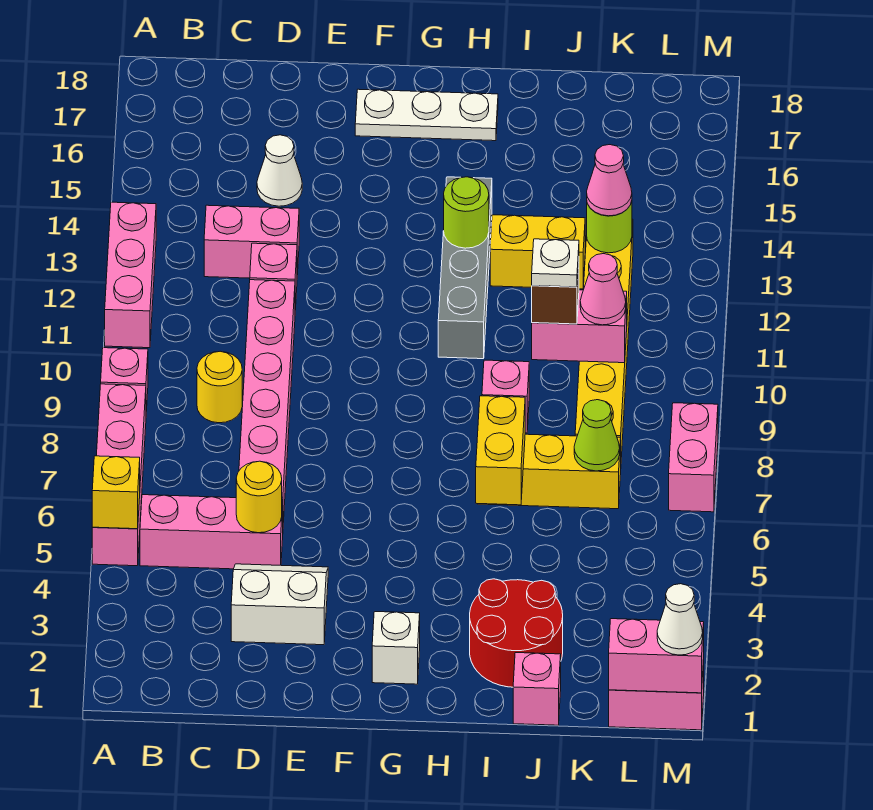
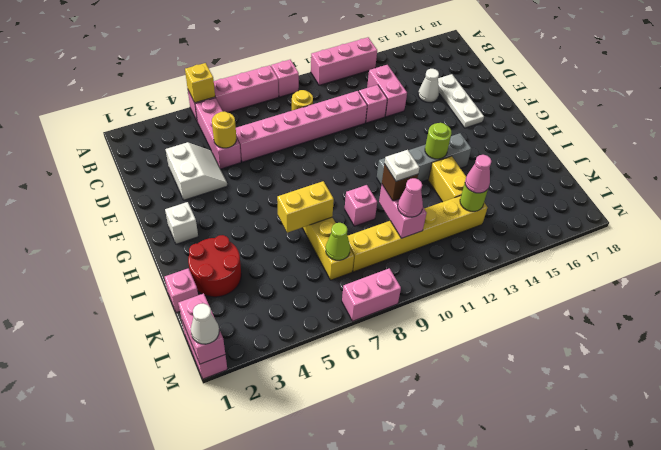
white plate F17:H17 level 1 -> white plate D16:F16 level 1

